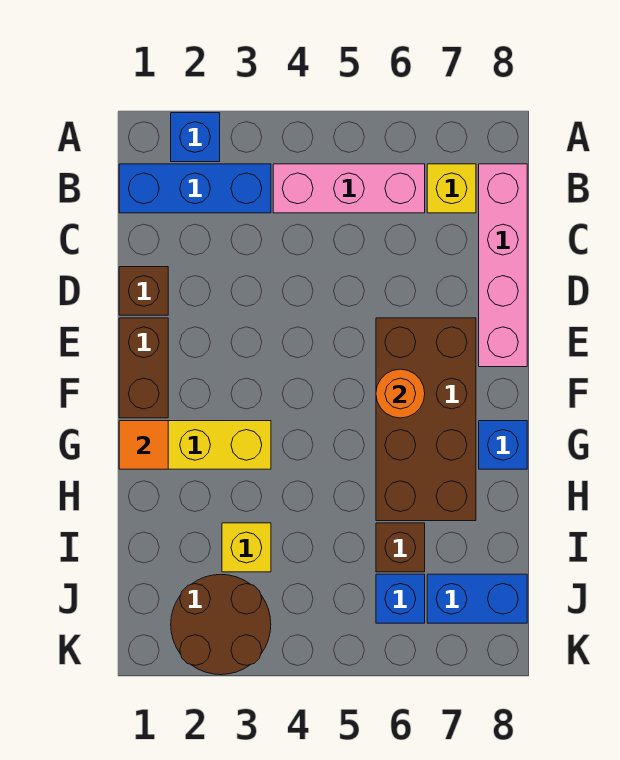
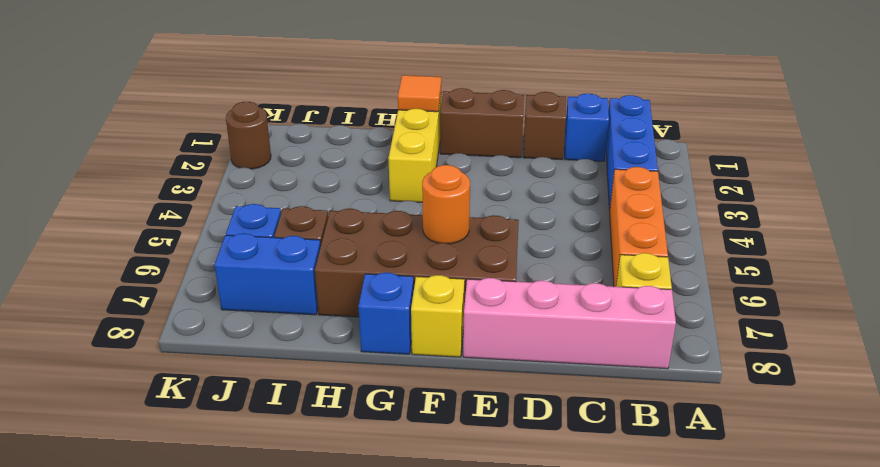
blue brick A2 level 1 -> blue brick C1 level 1
pink brick B4:B6 level 1 -> orange brick B4:B6 level 1
yellow brick I3 level 1 -> yellow brick F8 level 1
brown round brick J2:K3 level 1 -> brown round brick K2 level 1
blue brick J7:J8 level 1 -> blue brick I7:J7 level 1

